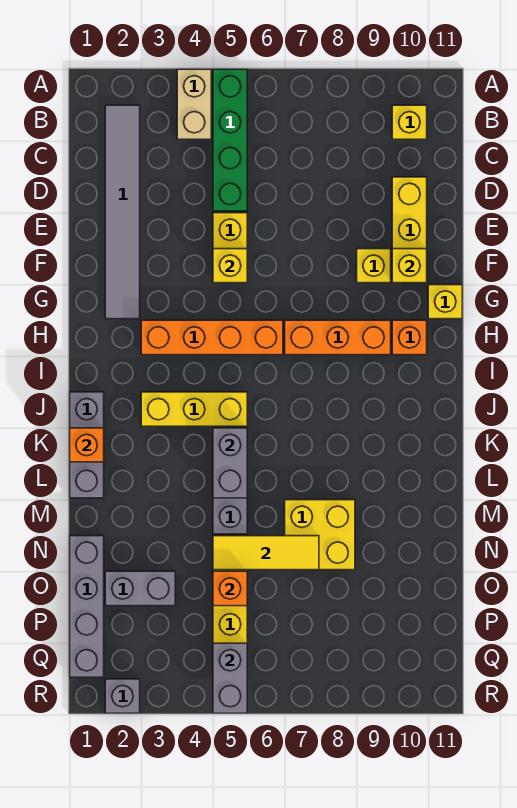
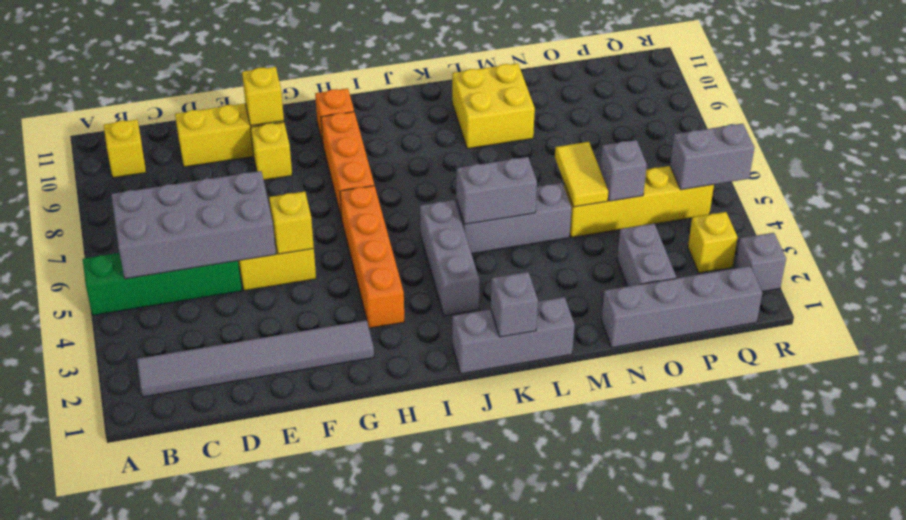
tan brick A4:B4 level 1 -> none
none -> grey brick B5:E6 level 2
yellow brick G11 level 1 -> yellow brick Q3 level 1
yellow brick J3:J5 level 1 -> grey brick J3:J5 level 1
orange brick K1 level 2 -> grey brick K1 level 2
yellow brick M7:N8 level 1 -> yellow brick L9:M10 level 1
yellow tile N5:N7 level 2 -> yellow tile N5:N6 level 2
orange brick O5 level 2 -> grey brick O5 level 2

